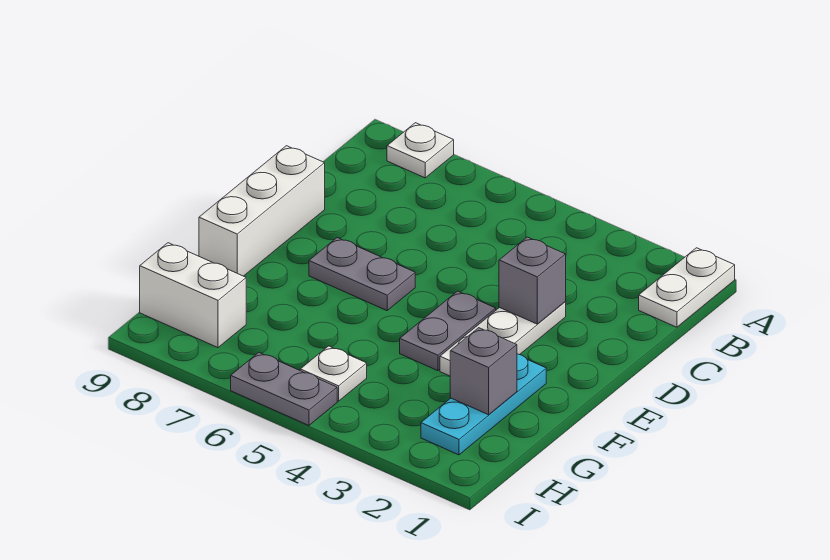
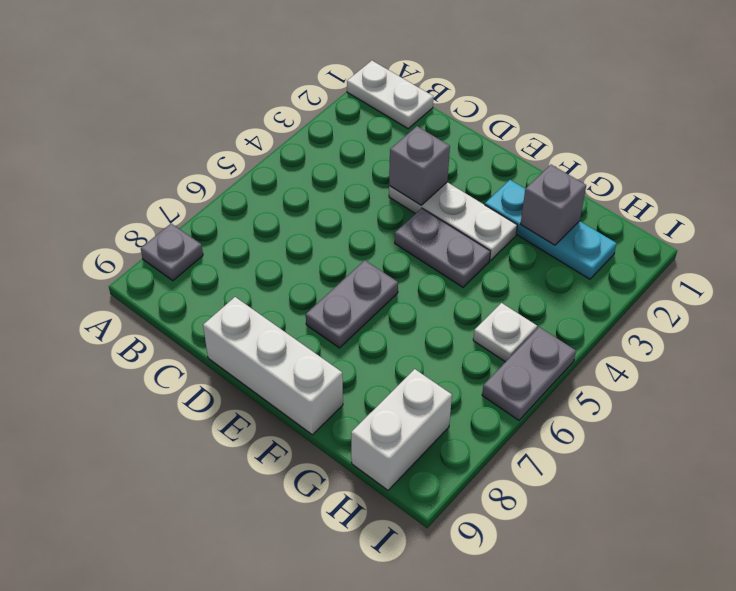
white plate A8 level 1 -> grey plate A8 level 1

